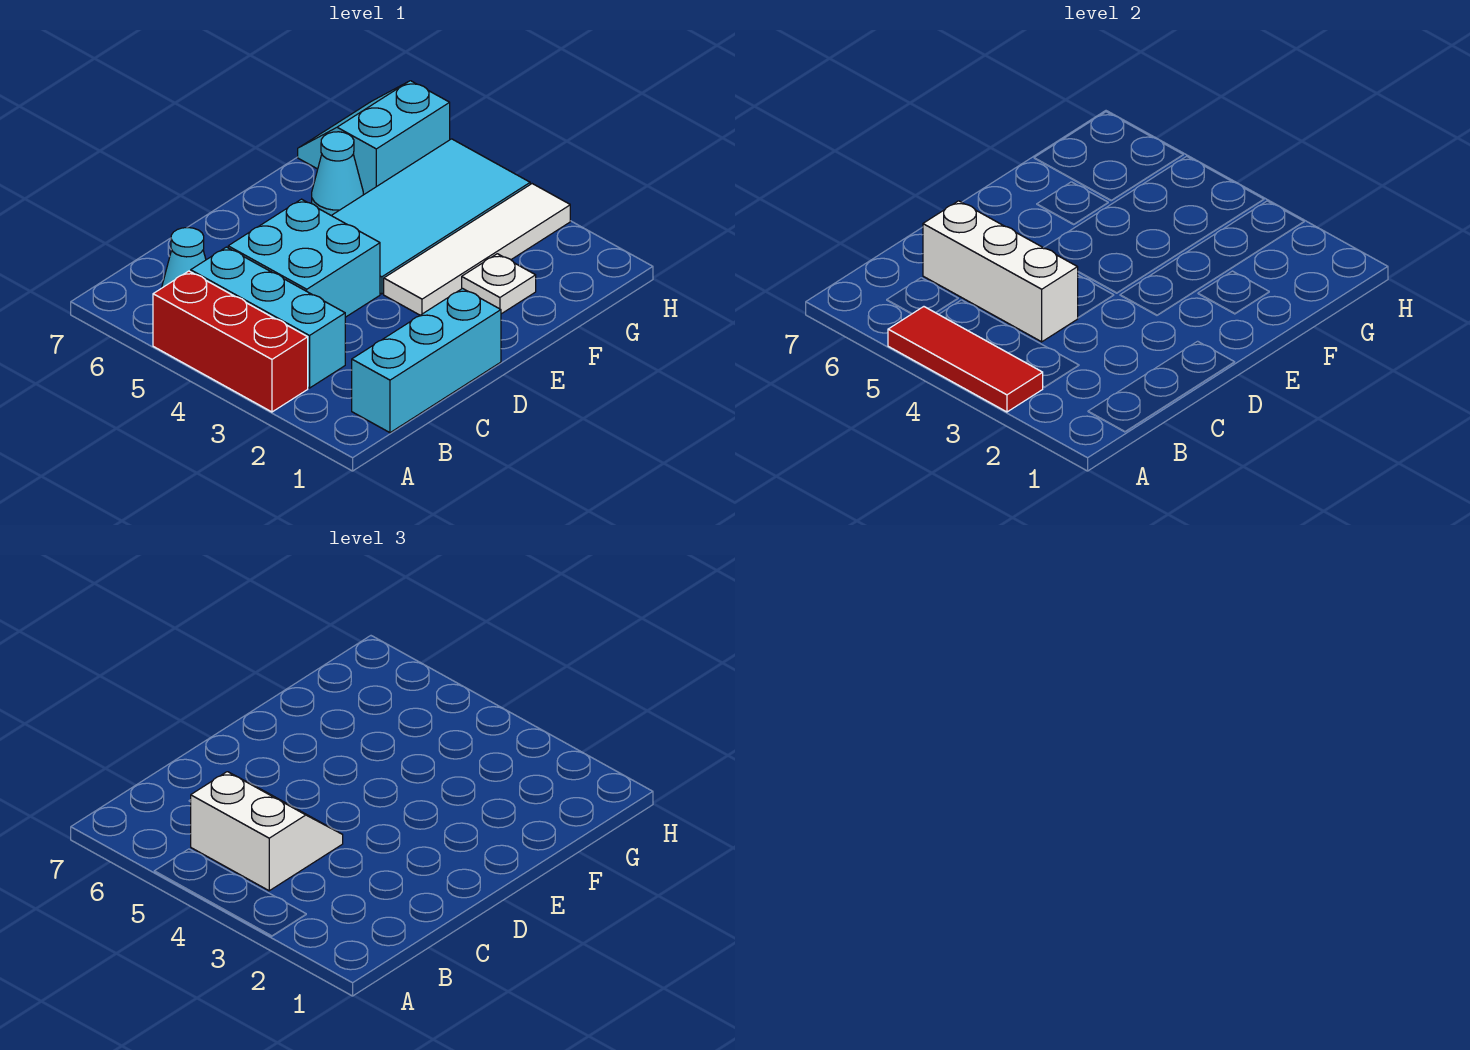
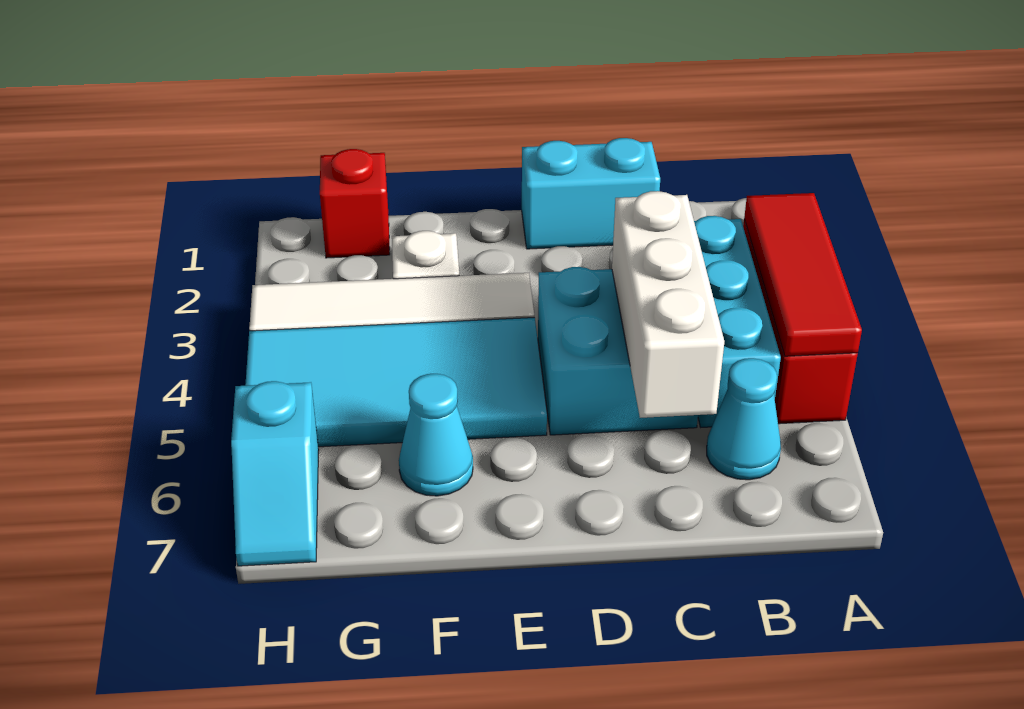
cyan brick B1:D1 level 1 -> cyan brick C1:D1 level 1
white slope B4:C5 level 3 top B -> none
none -> red brick G1 level 1
cyan slope G6:H7 level 1 top 6 -> cyan slope H6:H7 level 1 top 6

